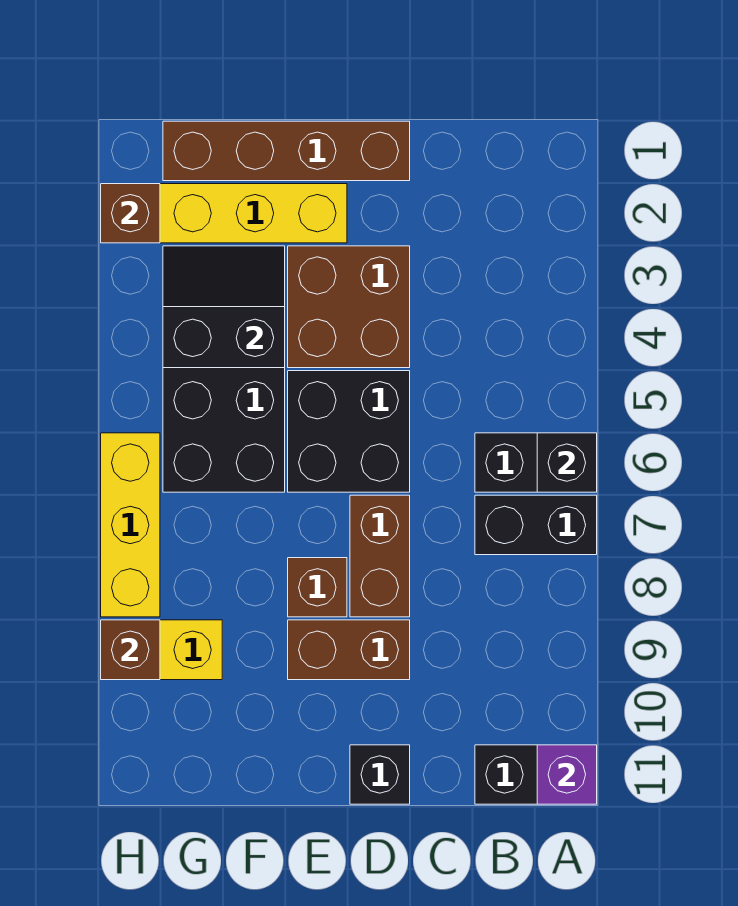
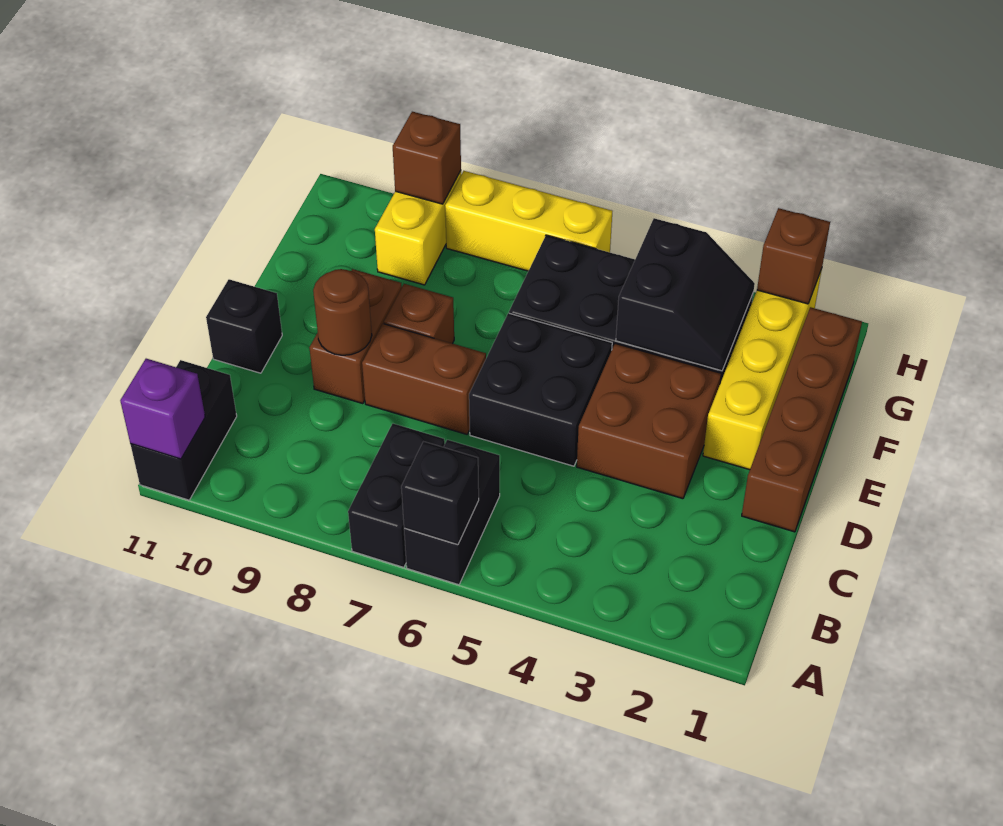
none -> brown round brick D9 level 2

